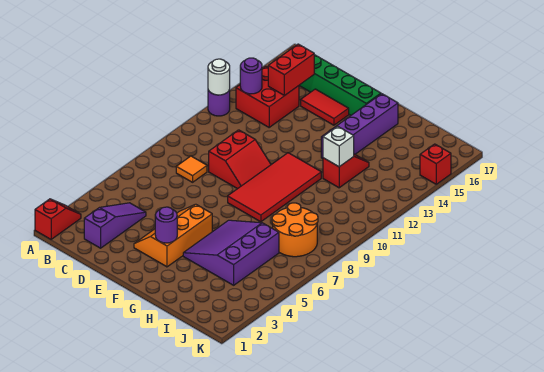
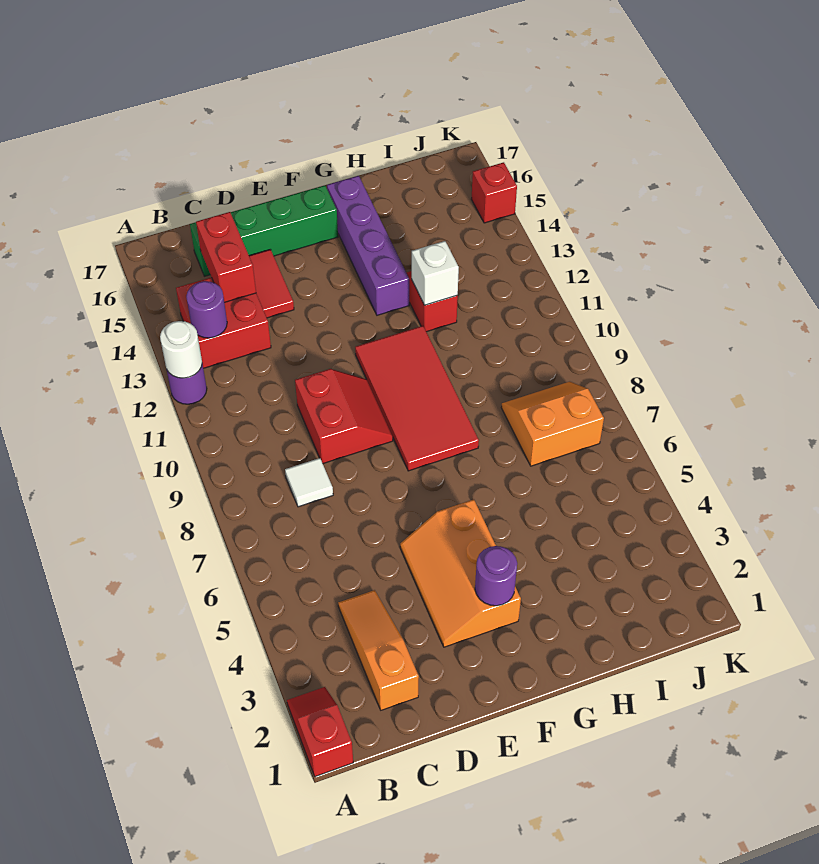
purple slope C2:C4 level 1 top 2 -> orange slope C2:C4 level 1 top 2
orange tile C8 level 1 -> white tile C8 level 1
red tile D15:E15 level 1 -> red tile D14:D15 level 1
purple slope G4:I6 level 1 top I -> none
orange round brick I7:J8 level 1 -> orange slope I7:J8 level 1 top 7

